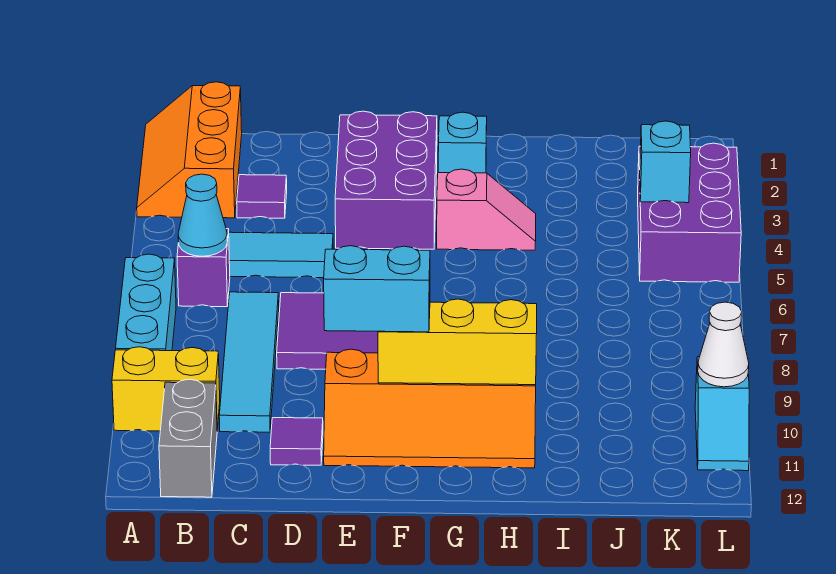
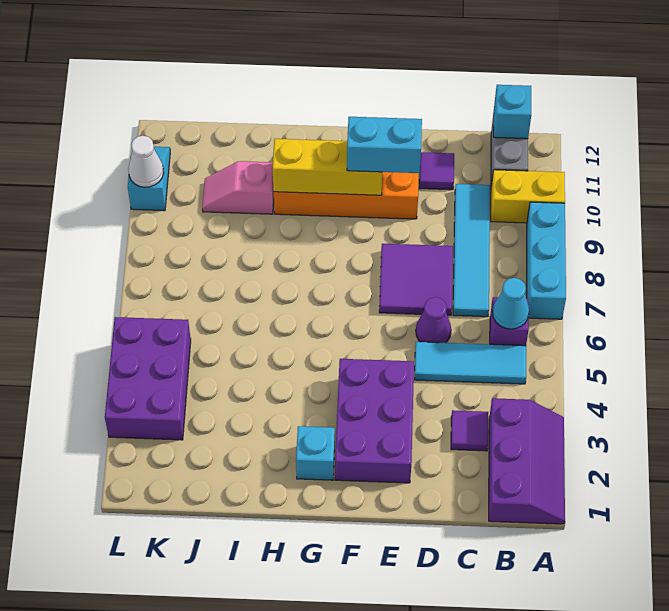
orange slope A1:B3 level 1 top B -> purple slope A1:B3 level 1 top B
none -> purple cone D6 level 1
pink slope G4:H4 level 1 top G -> pink slope I10:J10 level 1 top I
cyan brick K4 level 2 -> cyan brick B12 level 2

